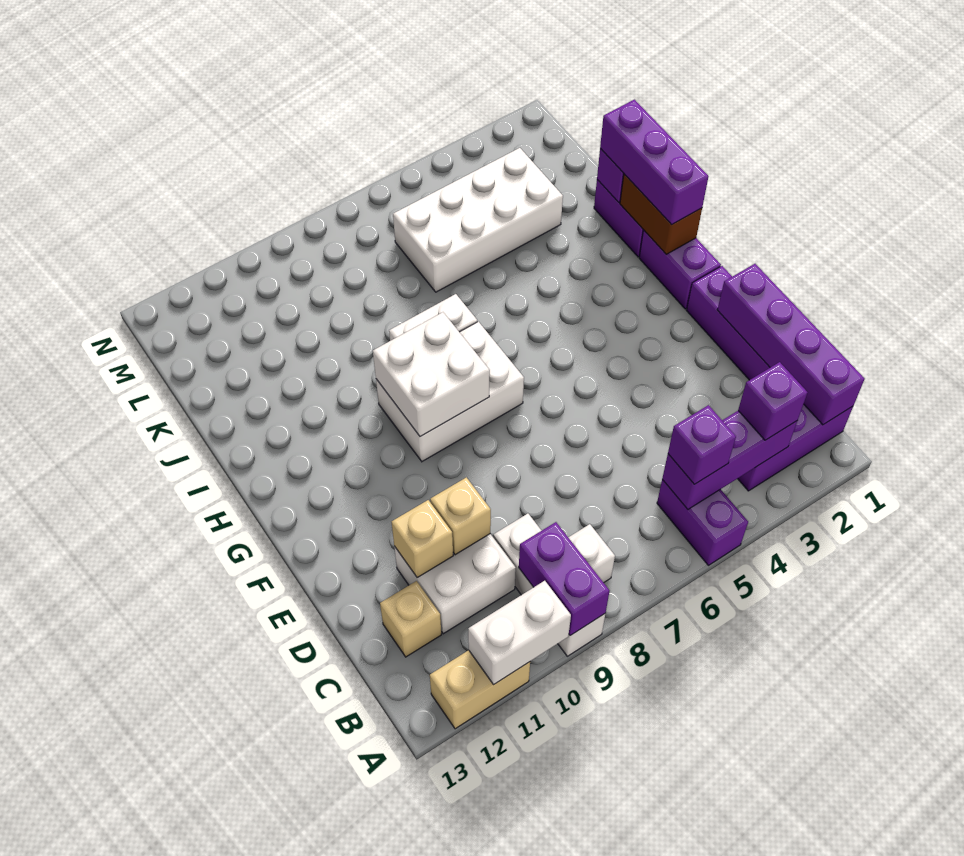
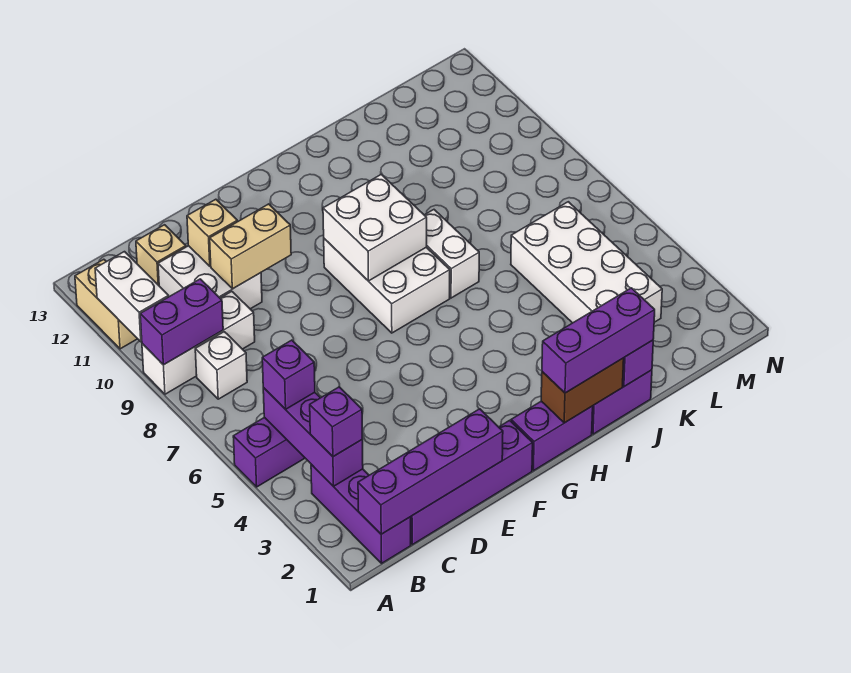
tan brick D10 level 2 -> tan brick D10:E10 level 2

